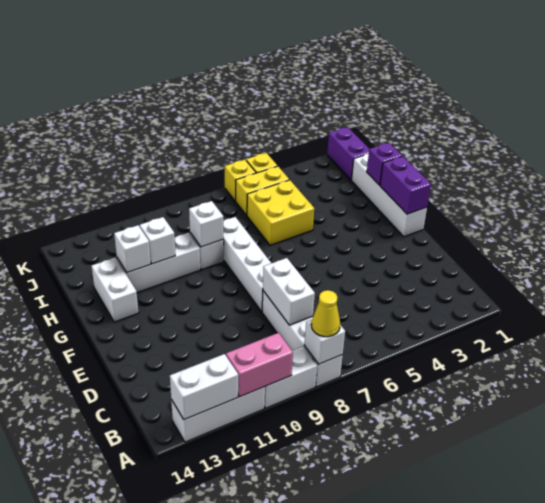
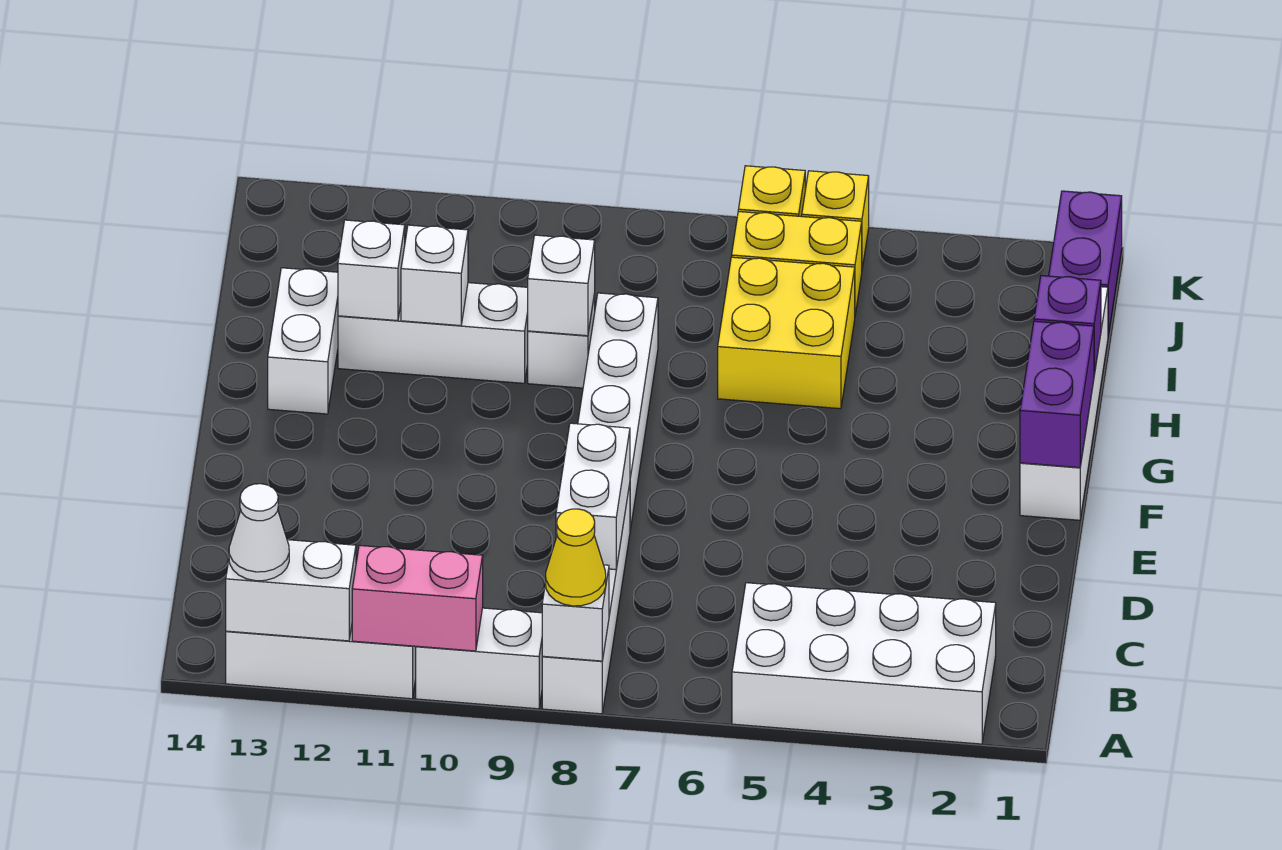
none -> white brick A2:B5 level 1
none -> white cone A13 level 3

